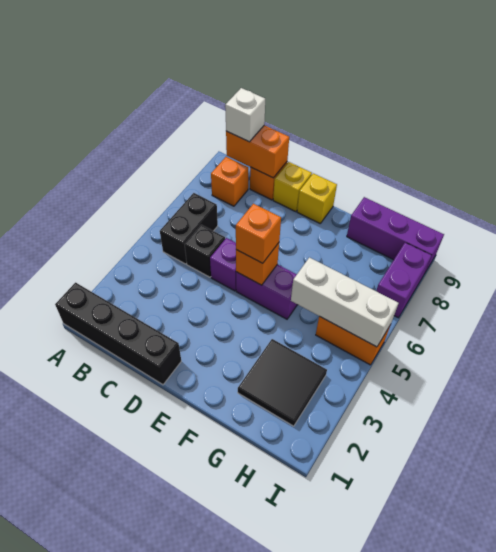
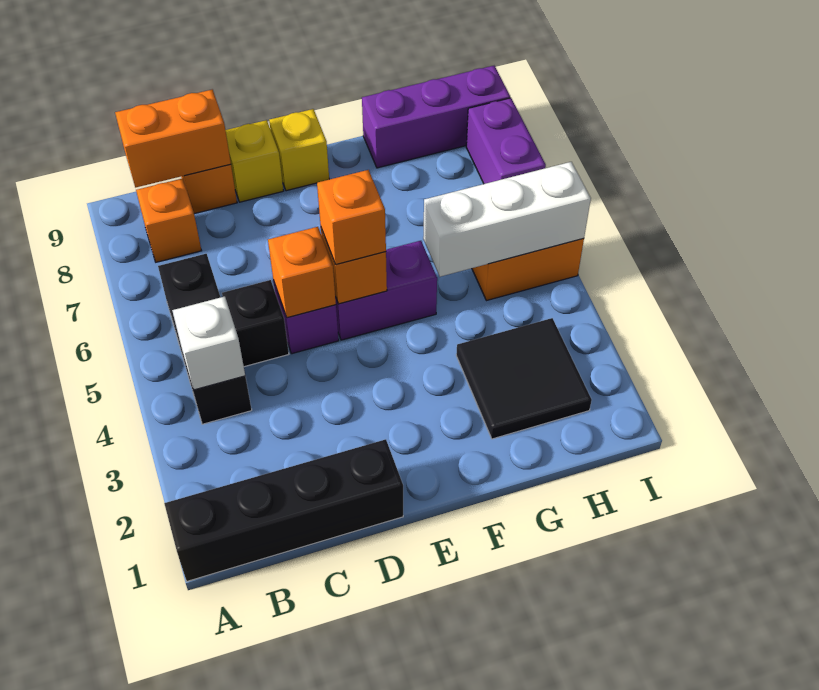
black brick B5:B6 level 1 -> black brick B4:B6 level 1
white brick B9 level 3 -> white brick B4 level 2
none -> orange brick D5 level 2

